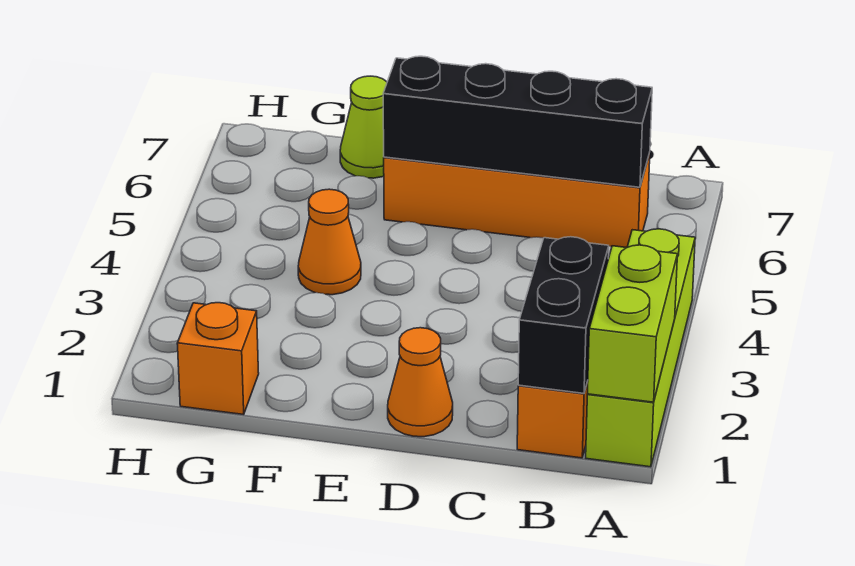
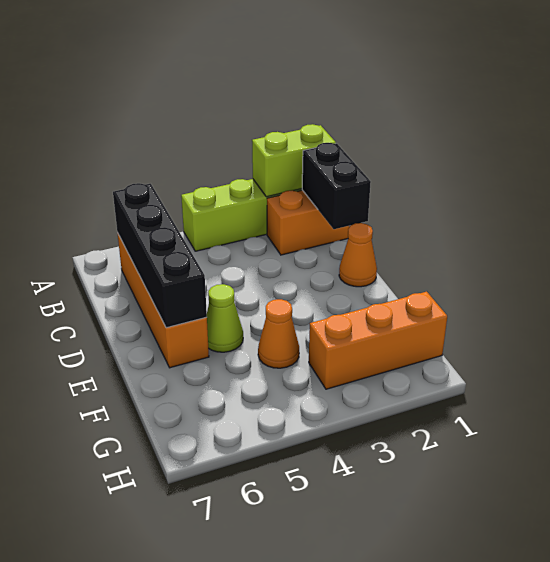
black brick B1:B2 level 2 -> black brick B1:C1 level 2
lime cone F7 level 1 -> lime cone E5 level 1
orange brick G1 level 1 -> orange brick G1:G3 level 1

